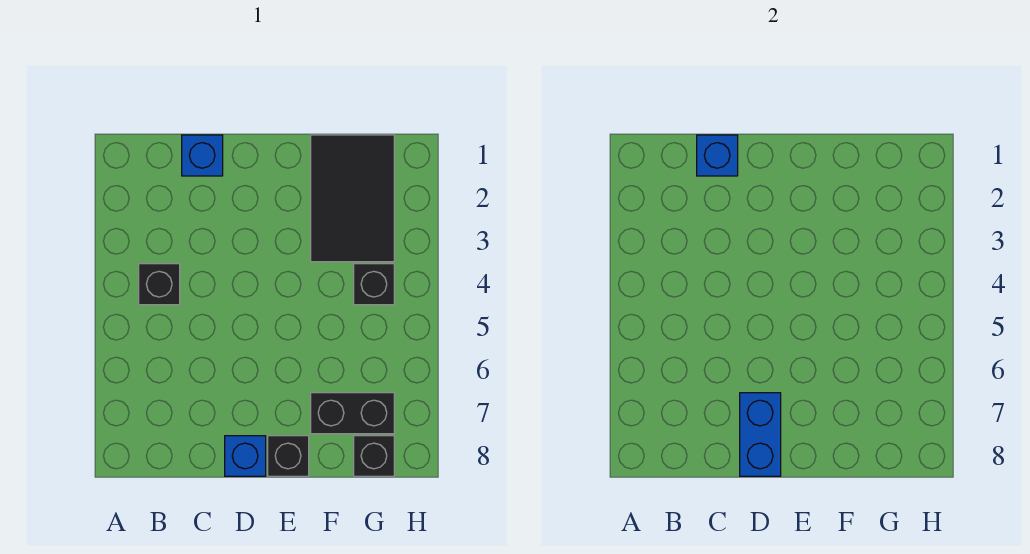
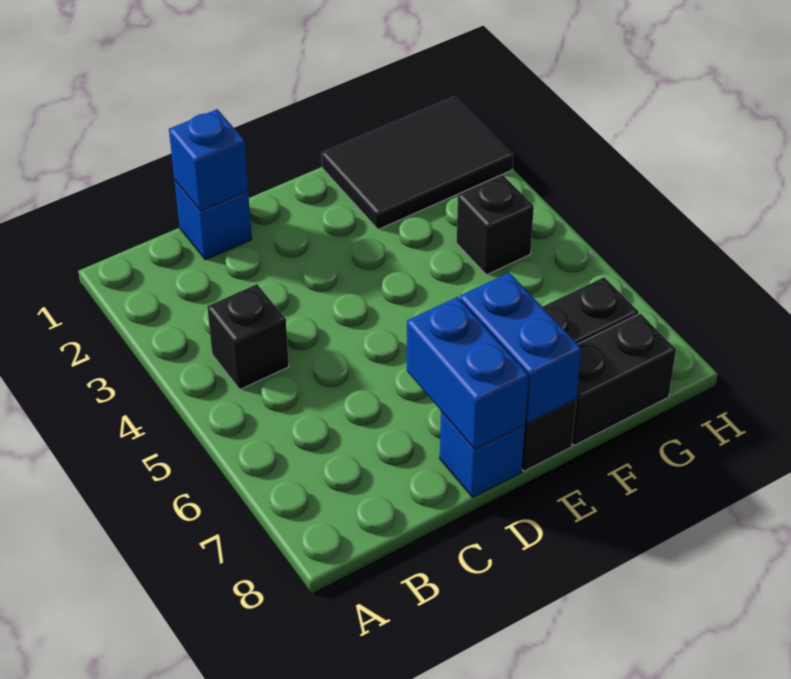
none -> blue brick E7:E8 level 2
black tile F1:G3 level 1 -> black tile F1:H2 level 1
black brick G8 level 1 -> black brick F8:G8 level 1

